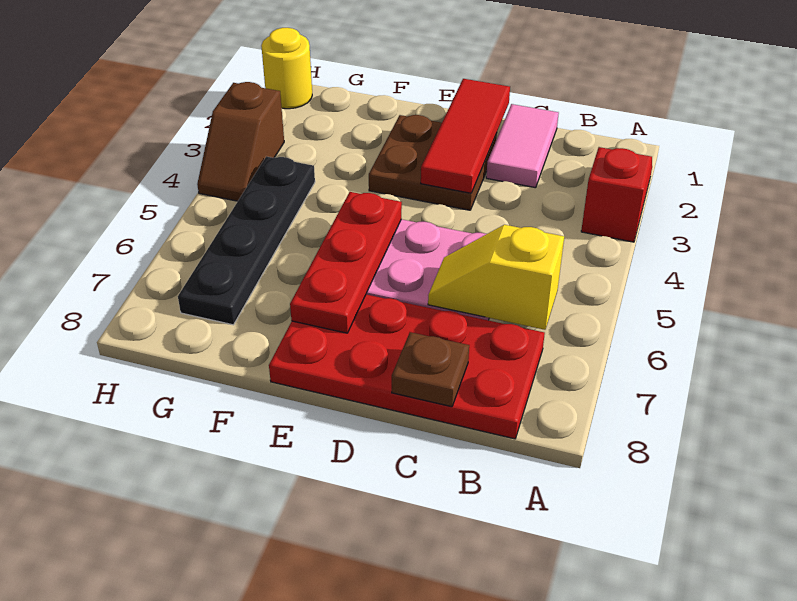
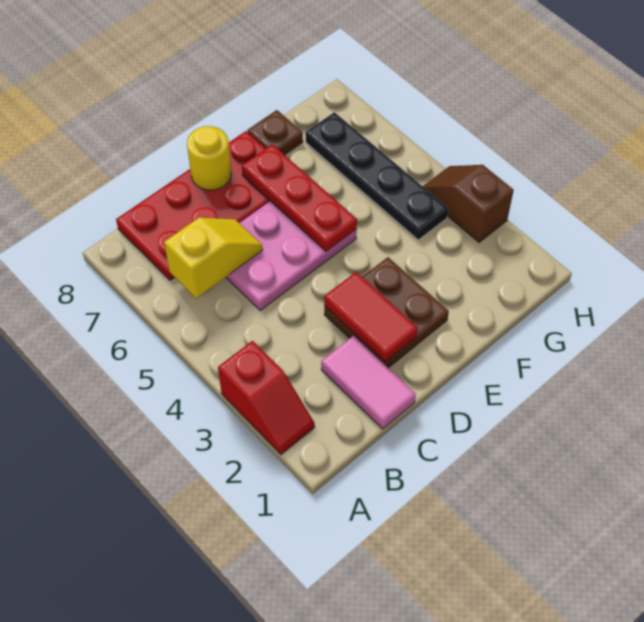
brown plate C8 level 2 -> brown plate F8 level 1
red tile D1:D3 level 2 -> red tile D2:D3 level 2
yellow round brick H1 level 1 -> yellow round brick D8 level 2

